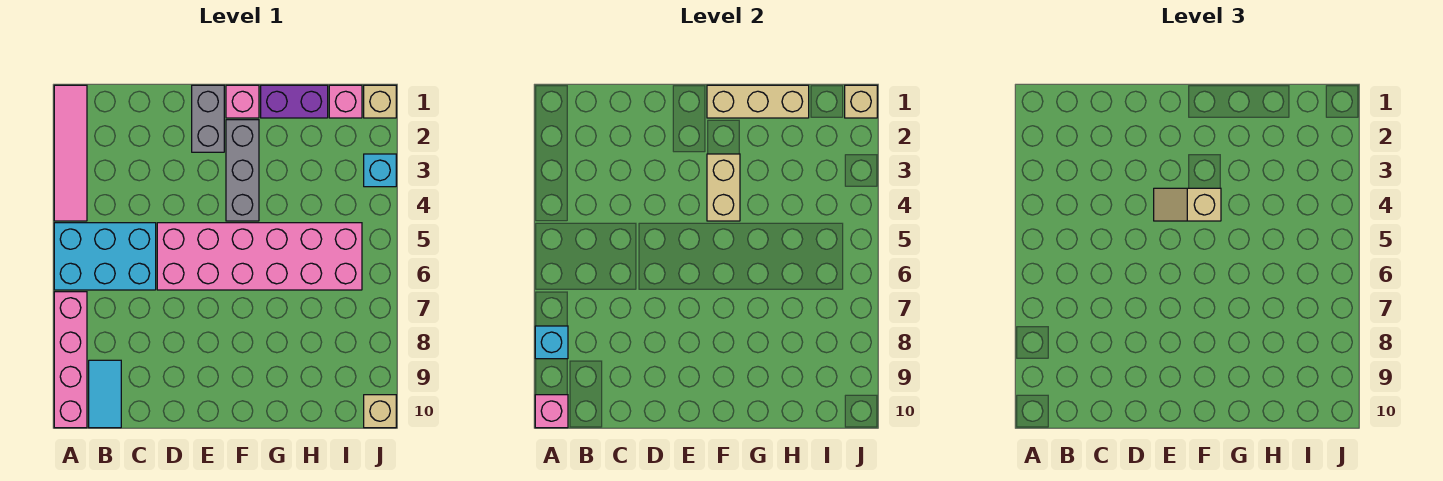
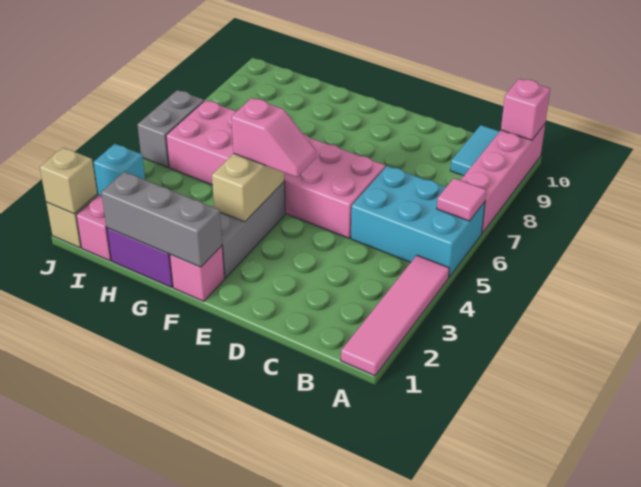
none -> pink tile A6 level 2
cyan brick A8 level 2 -> none
grey brick E1:E2 level 1 -> grey brick J5:J6 level 1
tan slope E4:F4 level 3 top F -> pink slope E4:F4 level 3 top F
tan brick F1:H1 level 2 -> grey brick F1:H1 level 2
tan brick J10 level 1 -> none

